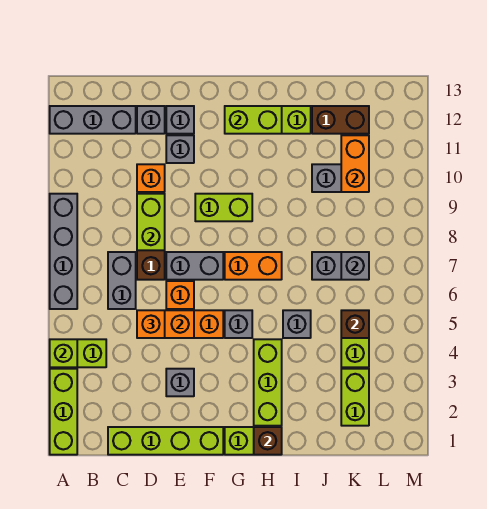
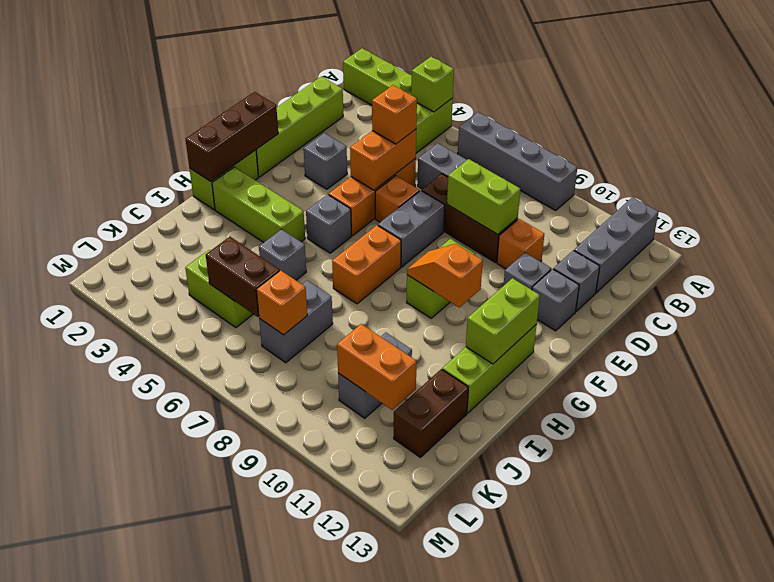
none -> orange slope G9:G10 level 2 top 10
brown brick H1 level 2 -> brown brick F1:H1 level 2
lime brick K2:K3 level 1 -> none
brown brick K5 level 2 -> brown brick K5:K6 level 2
grey brick K7 level 2 -> orange brick K7 level 2

